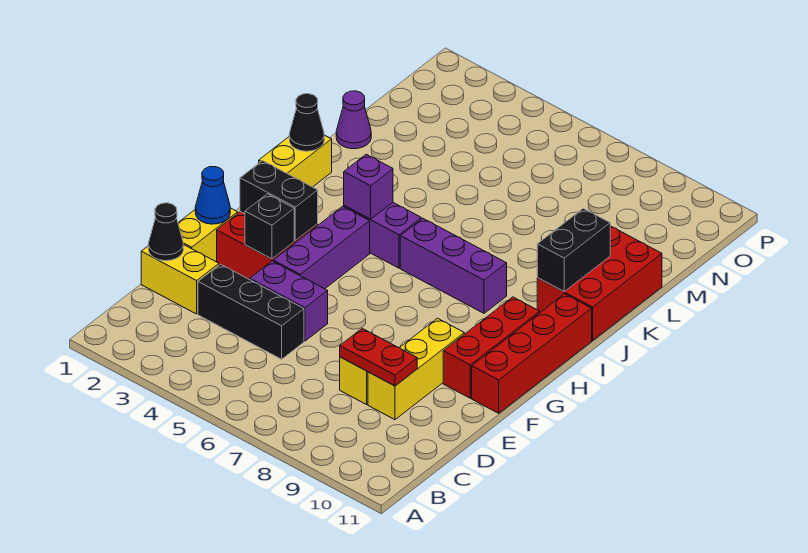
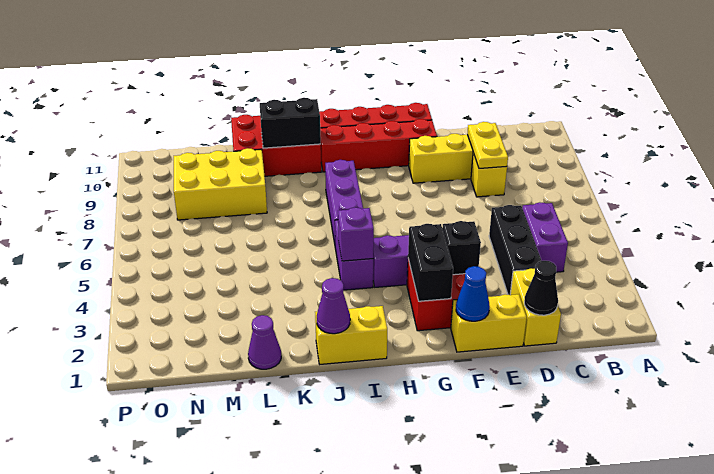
red plate D8:D9 level 2 -> yellow plate D8:D9 level 2
purple brick E4:E5 level 1 -> purple brick C4:C5 level 1
red brick F10:H10 level 1 -> red brick F10:I10 level 1
black cone J1 level 2 -> purple cone J1 level 2
none -> yellow brick L8:N9 level 1

